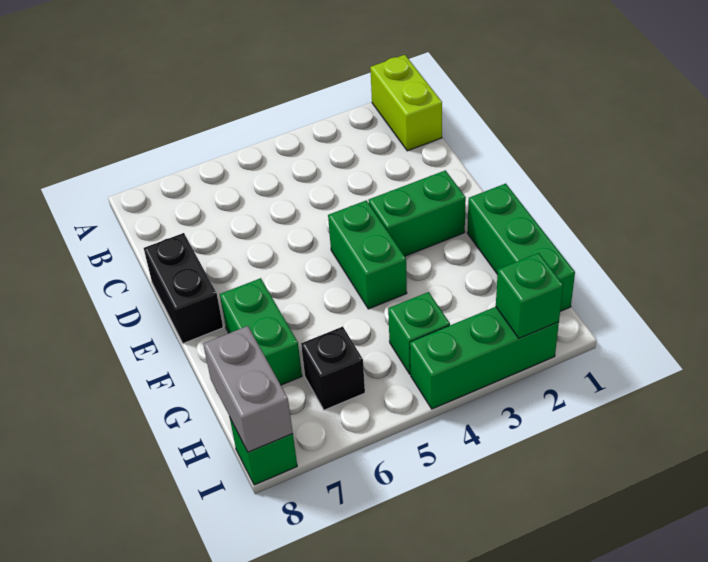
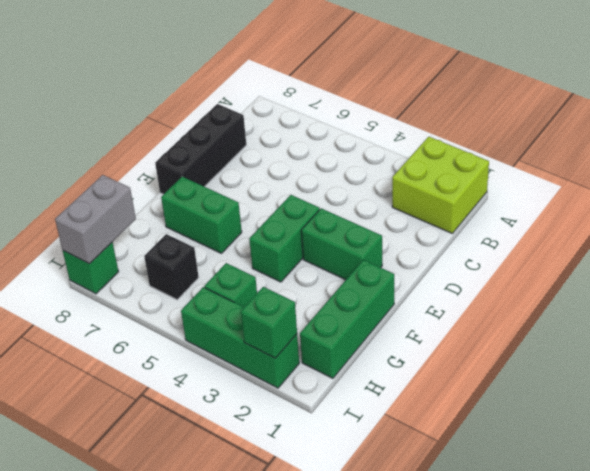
lime brick A1:B1 level 1 -> lime brick A1:B2 level 1
black brick D8:E8 level 1 -> black brick C8:E8 level 1
green brick F7:G7 level 1 -> green brick F6:F7 level 1

